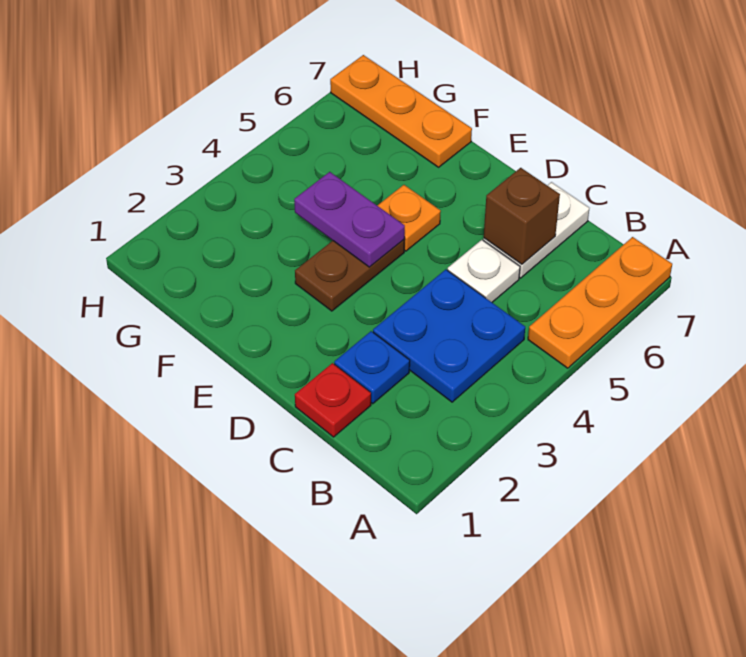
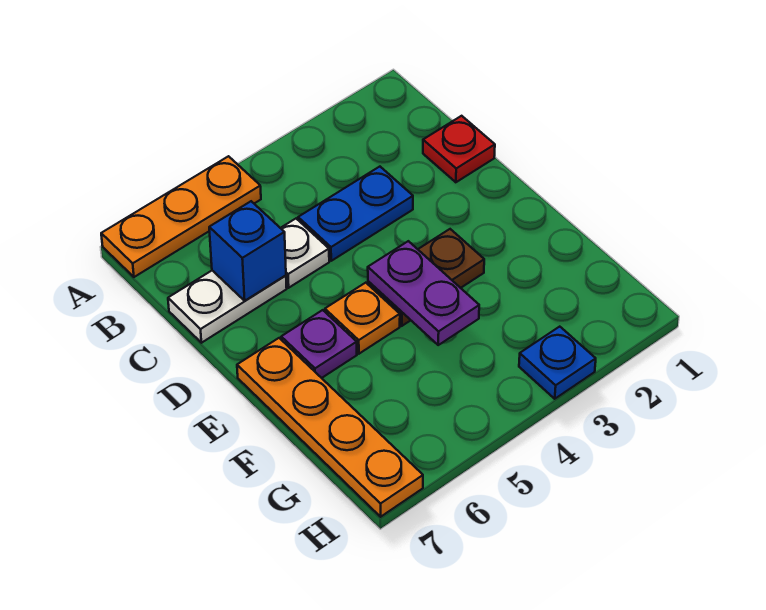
blue plate B3:C4 level 1 -> blue plate C3:C4 level 1
blue plate C2 level 1 -> blue plate H3 level 1
brown brick C6 level 2 -> blue brick C6 level 2
none -> purple plate E6 level 1
orange plate F7:H7 level 1 -> orange plate E7:H7 level 1

